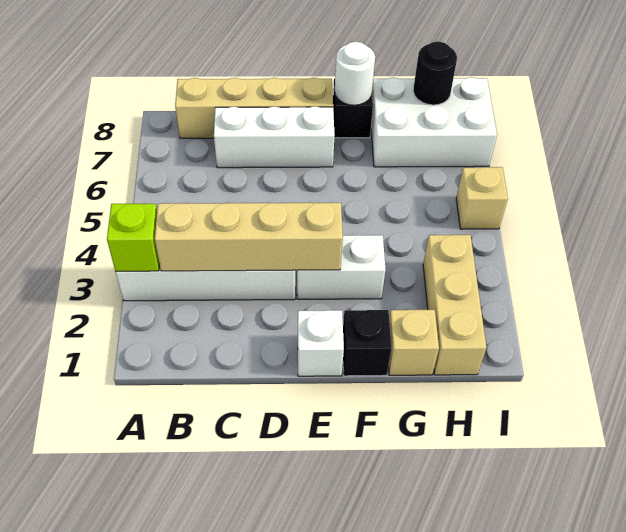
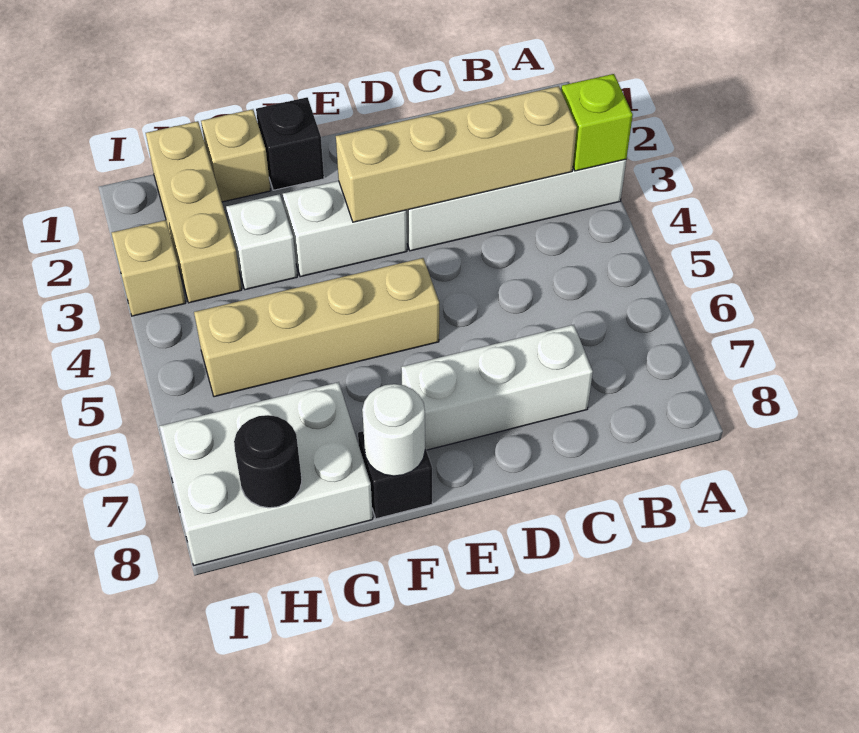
tan brick B8:E8 level 1 -> tan brick E5:H5 level 1
white brick E1 level 1 -> white brick G3 level 1
tan brick I5 level 1 -> tan brick I3 level 1

